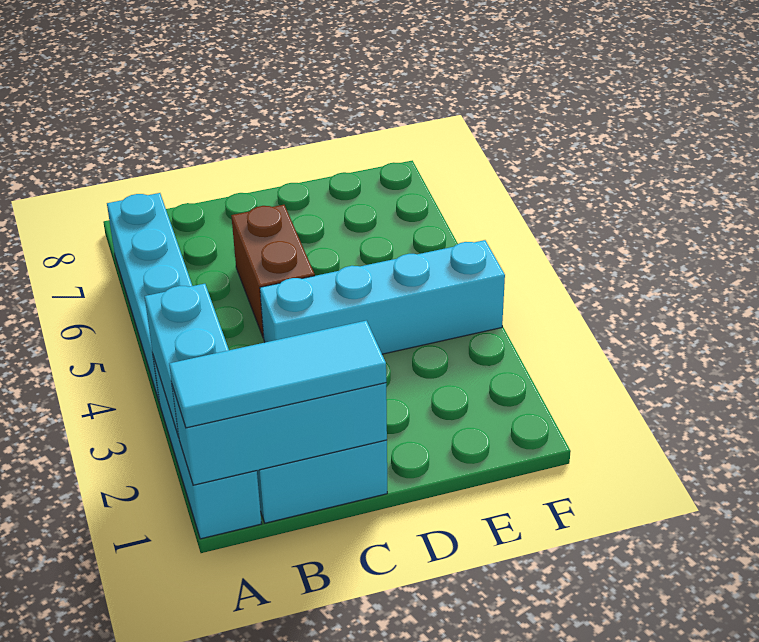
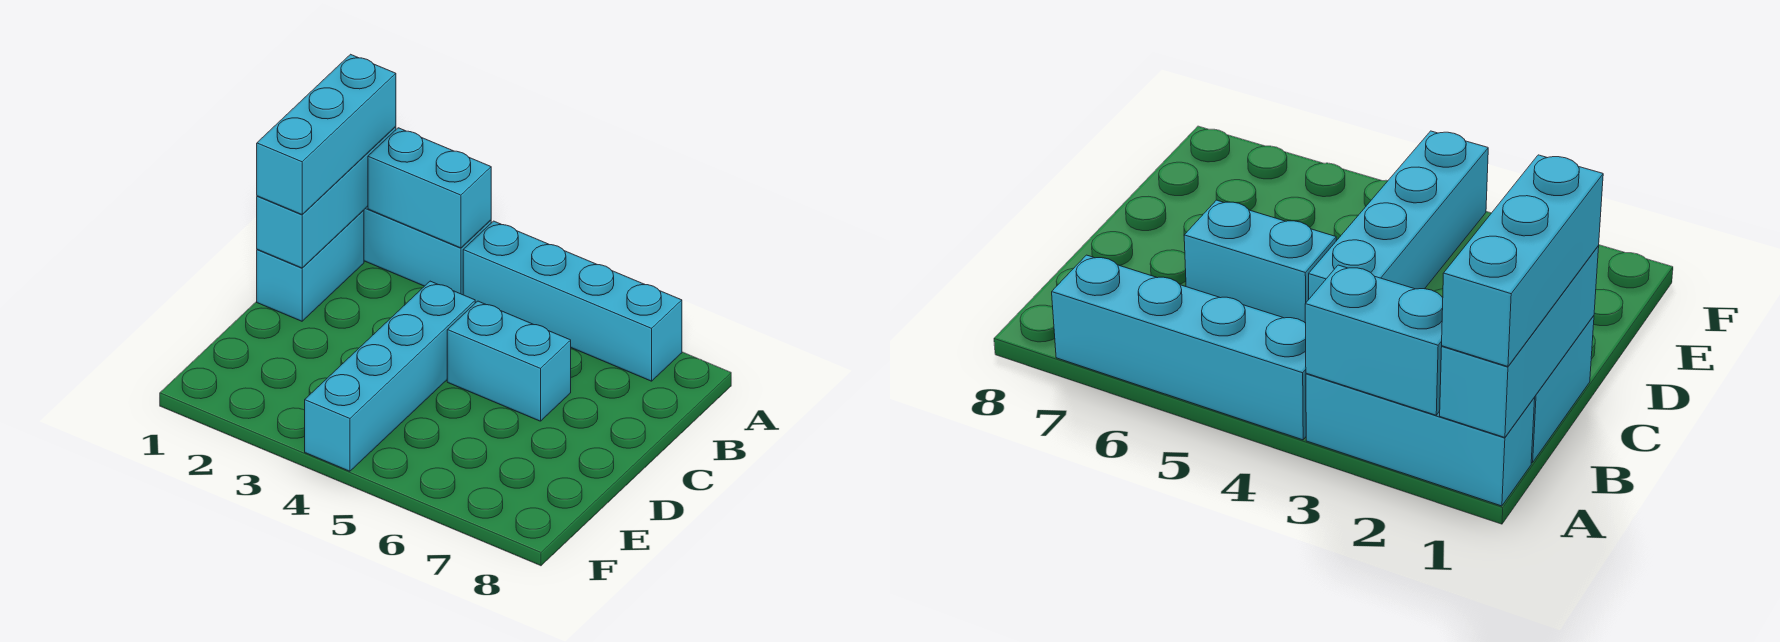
cyan tile A1:C1 level 3 -> cyan brick A1:C1 level 3
brown brick C5:C6 level 1 -> cyan brick C5:C6 level 1

